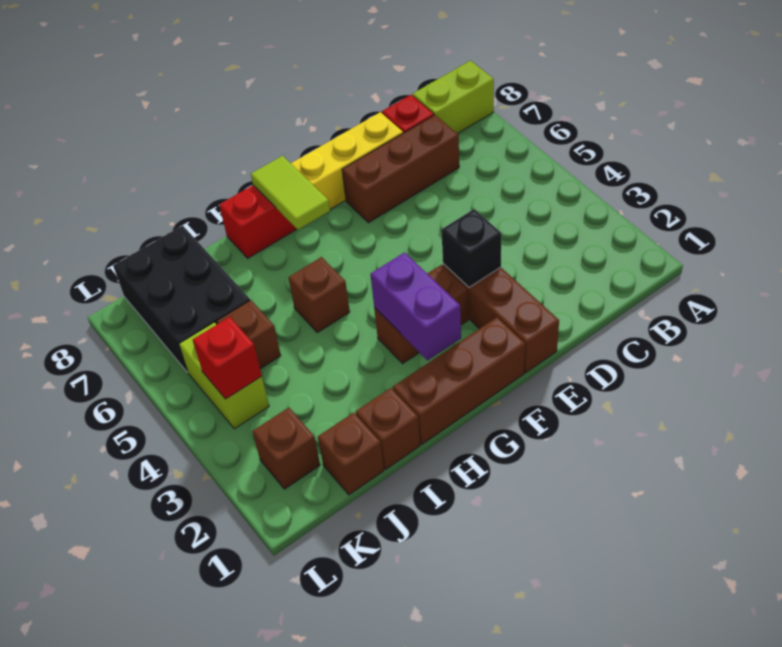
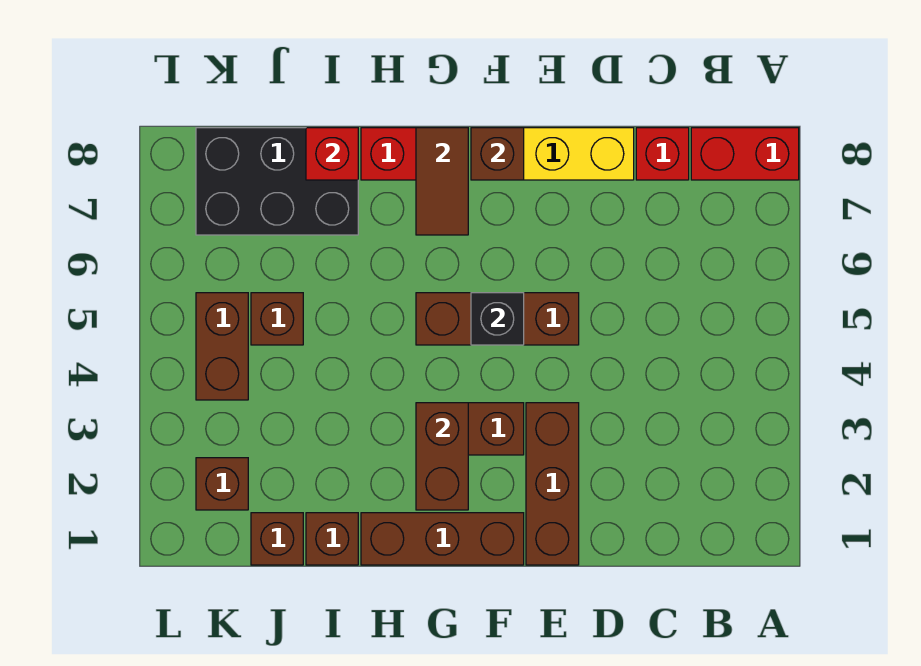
lime brick A8:B8 level 1 -> red brick A8:B8 level 1
brown brick C7:E7 level 1 -> brown brick E5:G5 level 1
black brick E3 level 2 -> black brick F5 level 2
purple brick G2:G3 level 2 -> brown brick G2:G3 level 2
lime tile G7:G8 level 2 -> brown tile G7:G8 level 2
brown brick H5 level 1 -> brown brick F8 level 2
black brick J6:K8 level 1 -> black brick I7:K8 level 1
lime brick K4:K5 level 1 -> brown brick K4:K5 level 1
red brick K4 level 2 -> red brick I8 level 2

